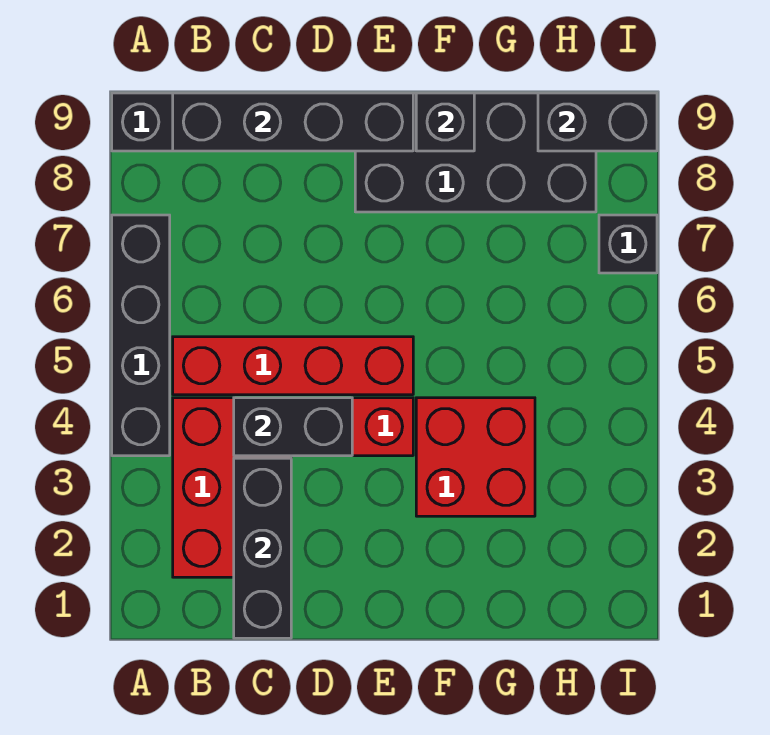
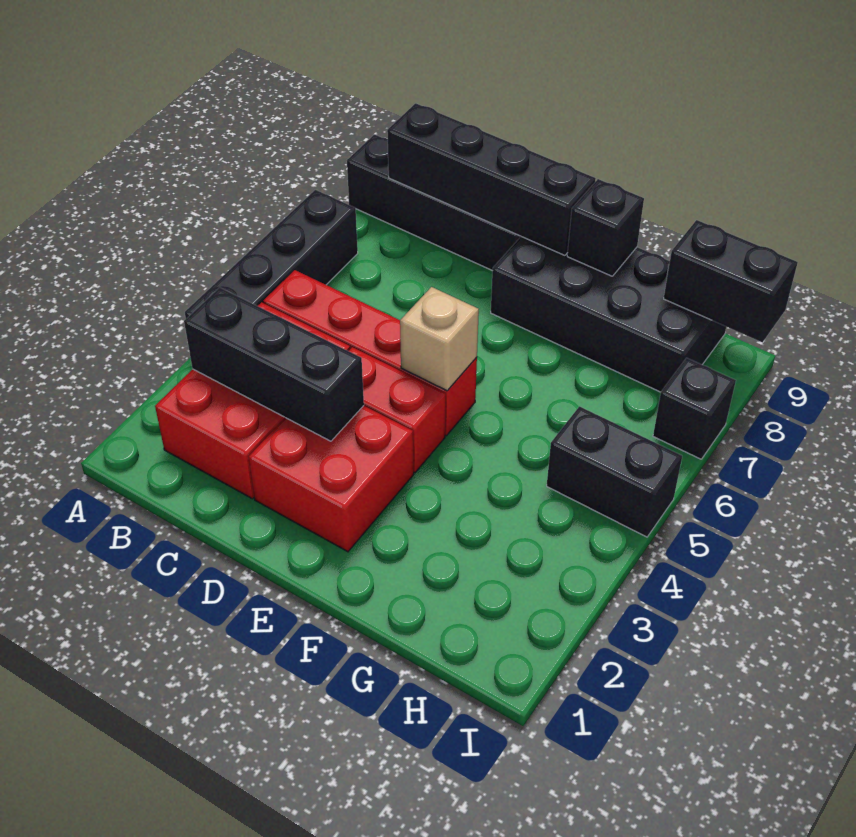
black brick C1:C3 level 2 -> black brick B3:D3 level 2
black brick C4:D4 level 2 -> black brick H5:I5 level 1
none -> tan brick E5 level 2
red brick F3:G4 level 1 -> red brick D2:E3 level 1

